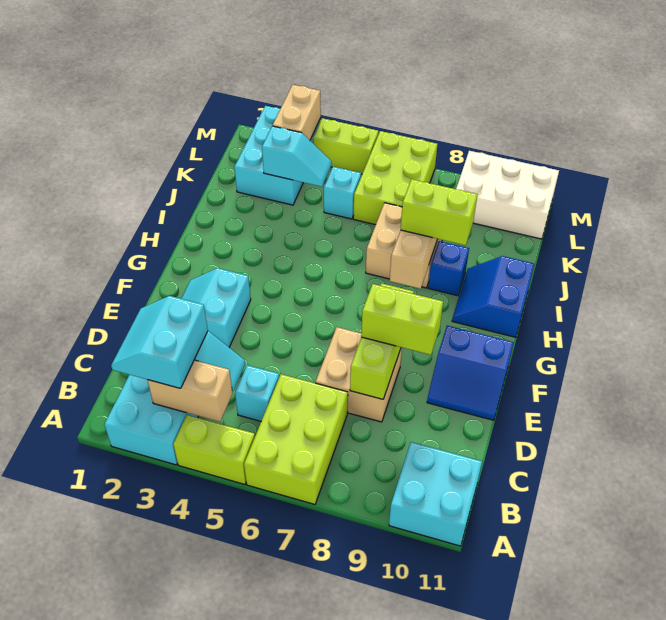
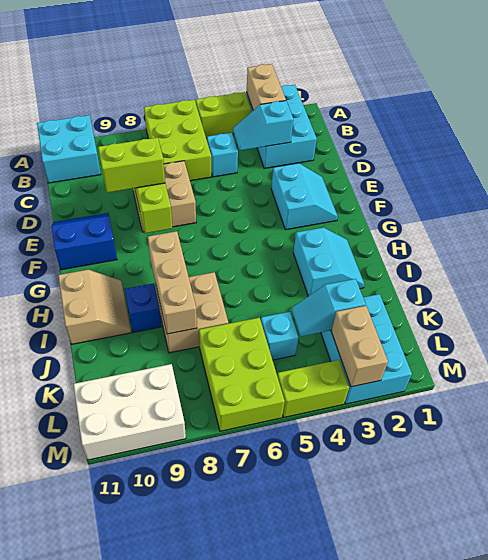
cyan slope B2:C3 level 3 top 3 -> cyan slope H2:I3 level 1 top 3
tan brick B3:B4 level 2 -> tan brick A3:B3 level 2
blue slope H10:I11 level 1 top 11 -> tan slope H10:I11 level 1 top 11
lime brick I8:I9 level 3 -> none

